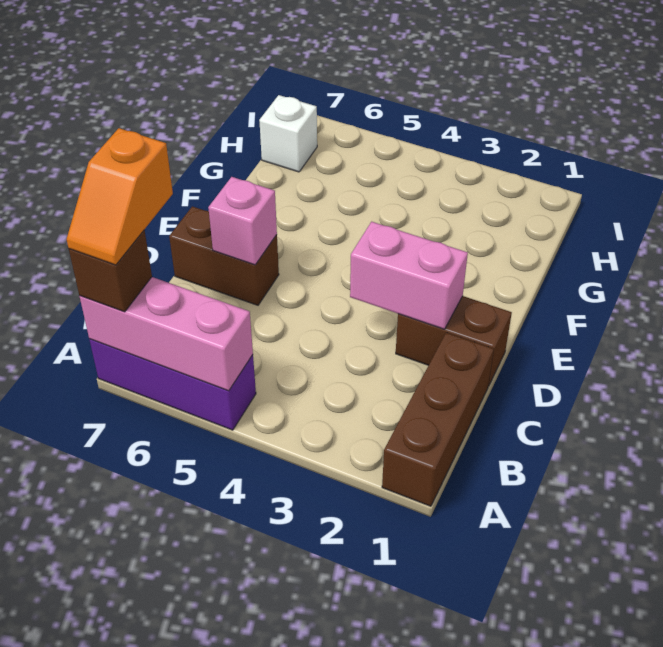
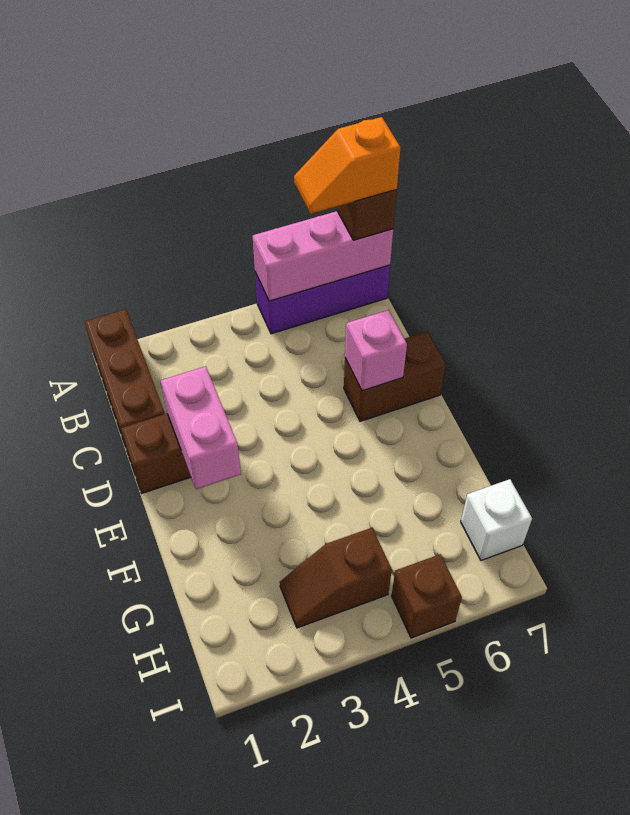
orange slope A7:B7 level 4 top B -> orange slope A6:A7 level 4 top 7
pink brick D2:D3 level 2 -> pink brick D2:E2 level 2
none -> brown slope H3:H4 level 1 top 4
none -> brown brick I5 level 1

